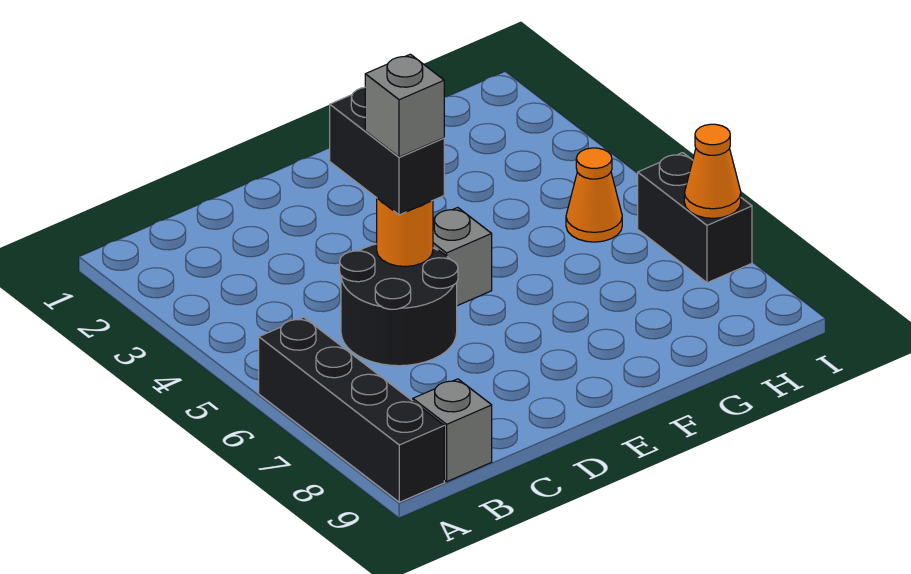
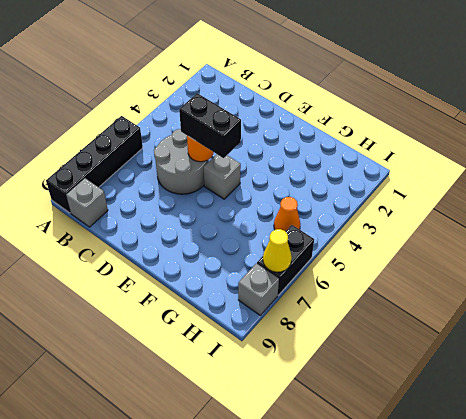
black round brick C5:D6 level 1 -> grey round brick C5:D6 level 1
black brick D4:D5 level 3 -> black brick D5:E5 level 3
grey brick D5 level 4 -> grey brick I8 level 1
orange cone I7 level 2 -> yellow cone I7 level 2

